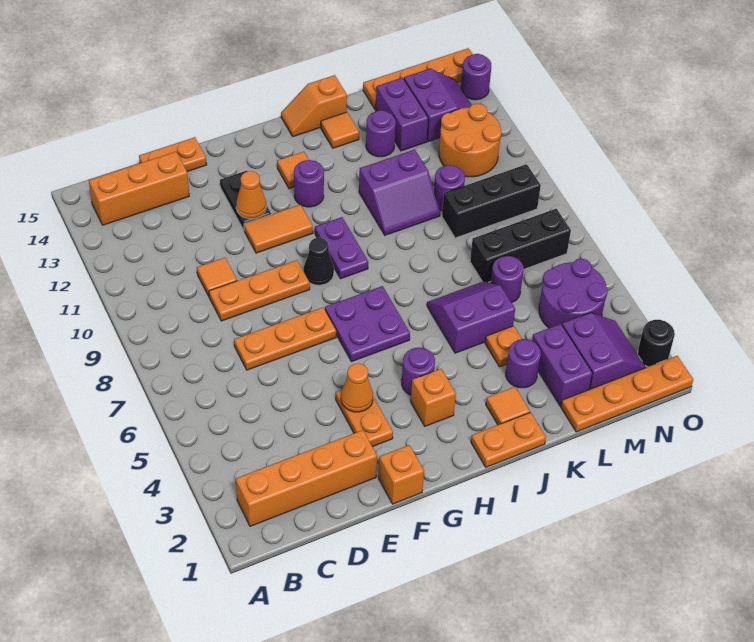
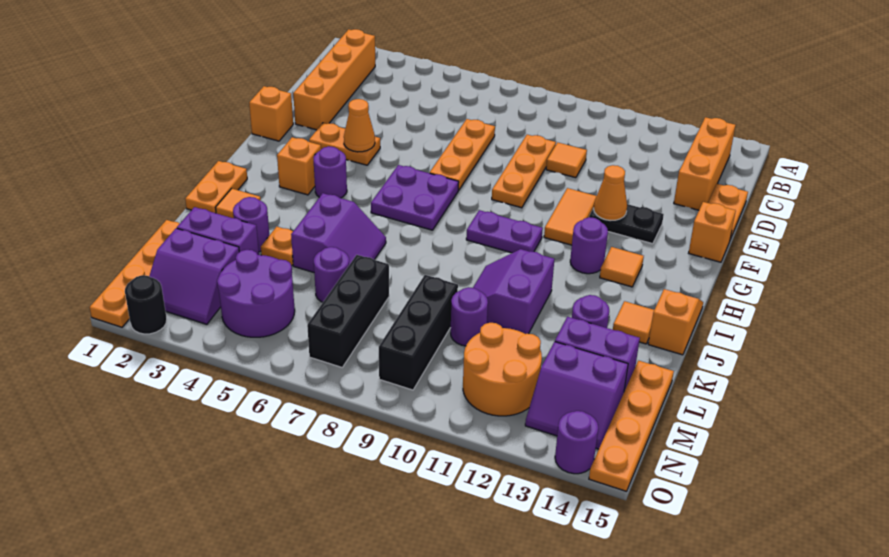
none -> orange brick F15 level 1
black cone G9 level 1 -> none

